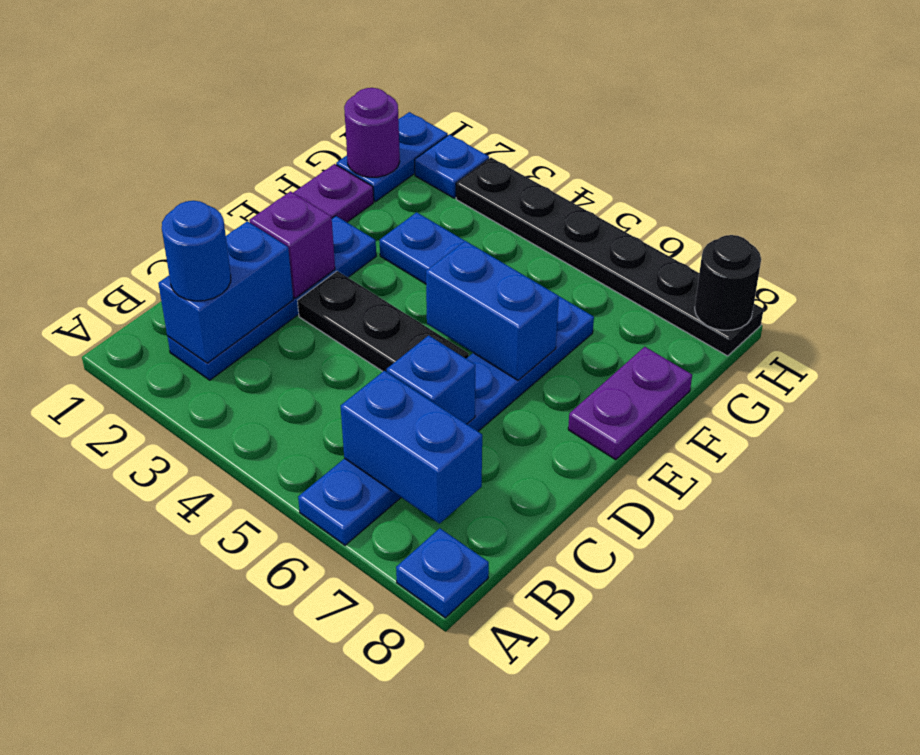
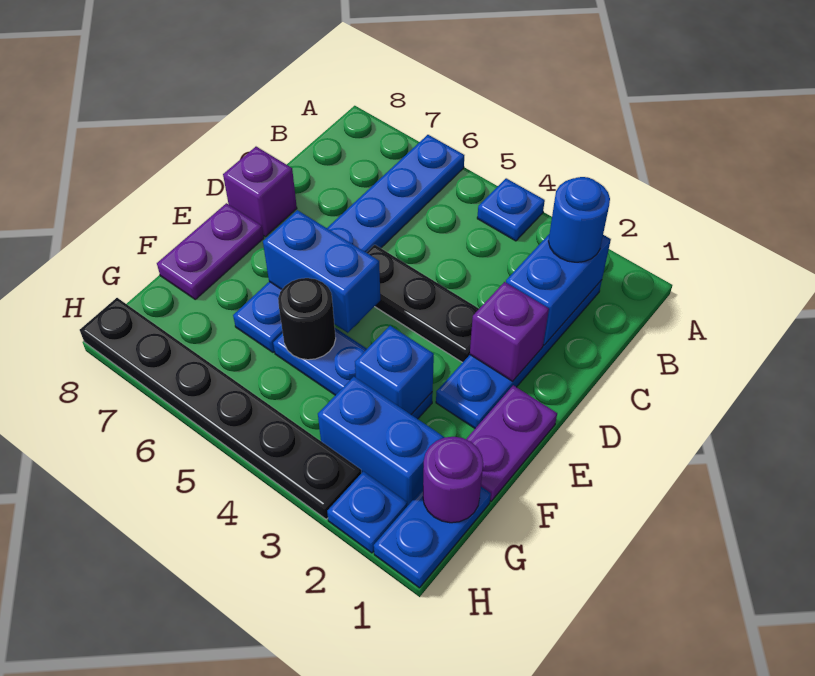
blue plate A8 level 1 -> blue plate A4 level 1
blue brick B6:B7 level 2 -> blue brick G2:G3 level 1
blue brick C6 level 2 -> blue brick F3 level 2
none -> purple brick D8 level 1
black round brick H8 level 2 -> black round brick F5 level 2

